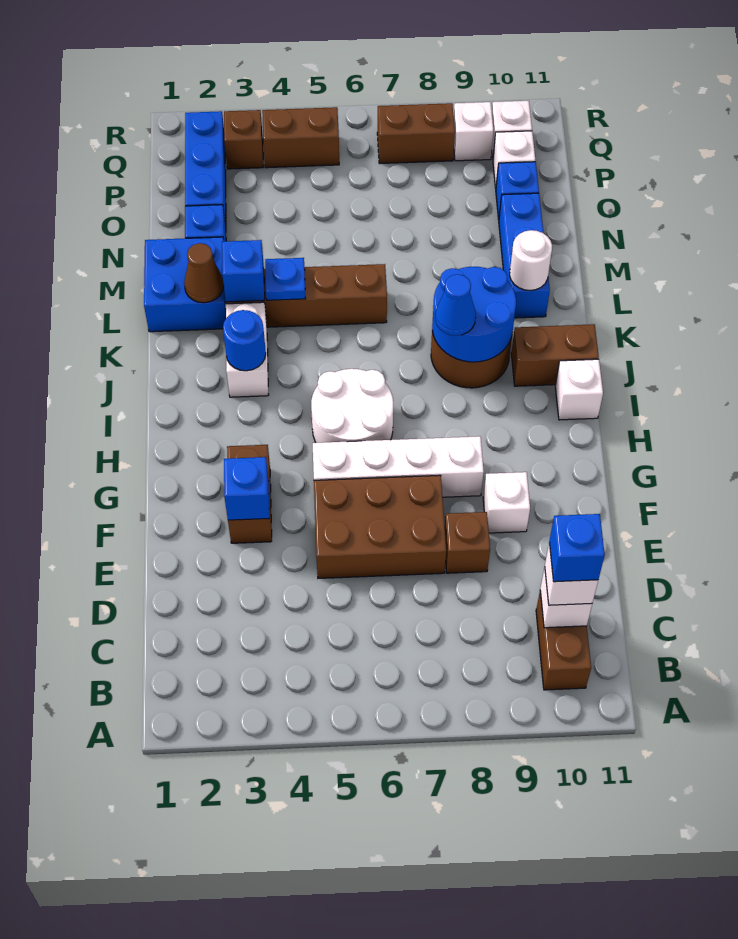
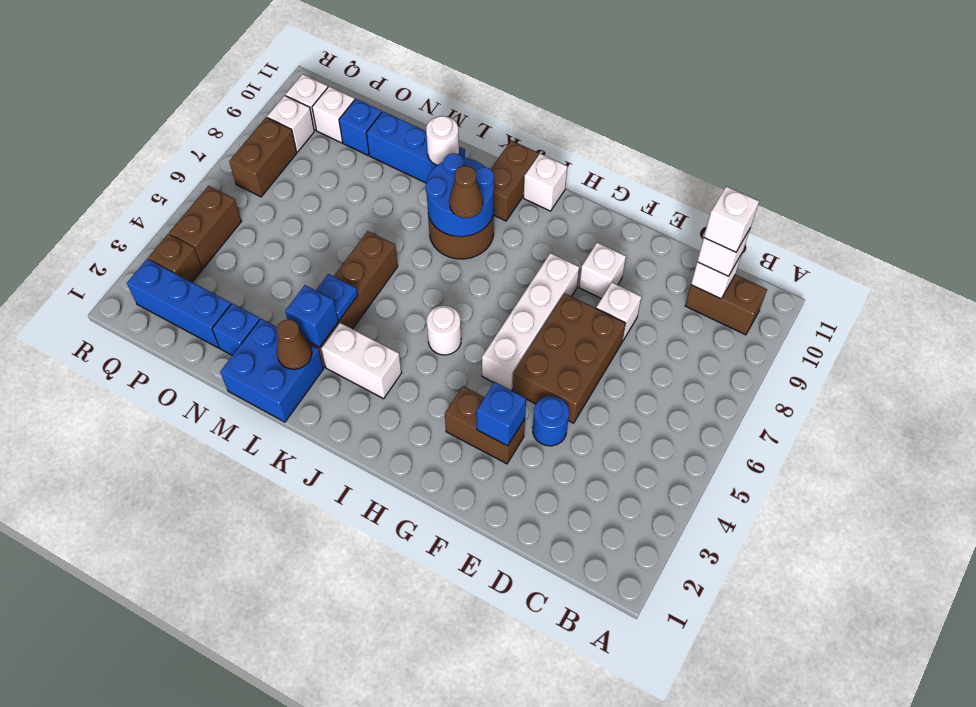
blue brick C10 level 4 -> white brick C10 level 4
brown brick E8 level 1 -> white brick E8 level 1
white round brick H5:I6 level 1 -> white round brick I5 level 1
blue round brick J3 level 2 -> blue round brick E4 level 1
blue cone J8 level 3 -> brown cone J8 level 3

